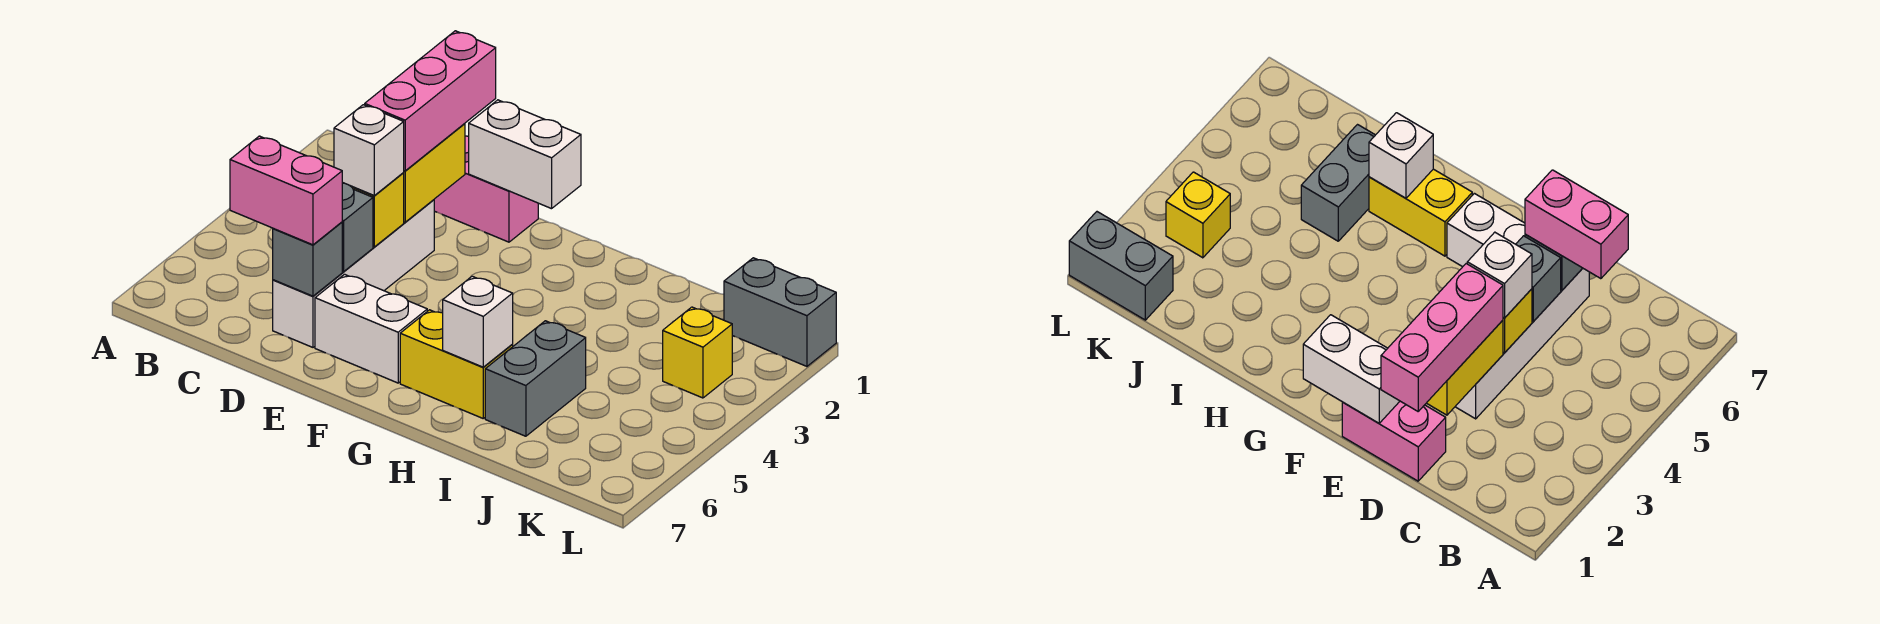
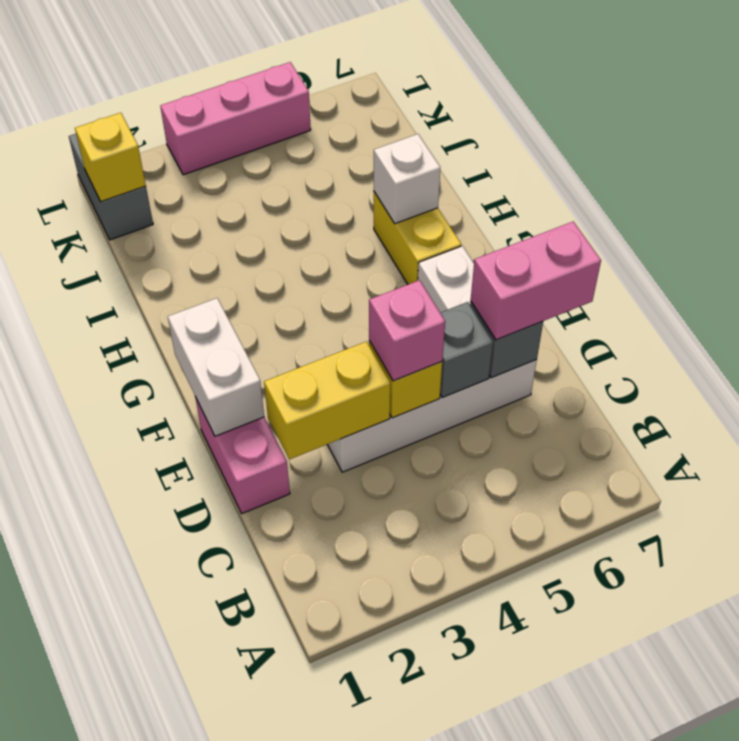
pink brick C6:D6 level 3 -> pink brick D6:D7 level 3
pink brick D1:D3 level 3 -> pink brick L3:L5 level 1
white brick D4 level 3 -> pink brick D4 level 3
grey brick I5:I6 level 1 -> none
yellow brick K3 level 1 -> yellow brick K1 level 2

